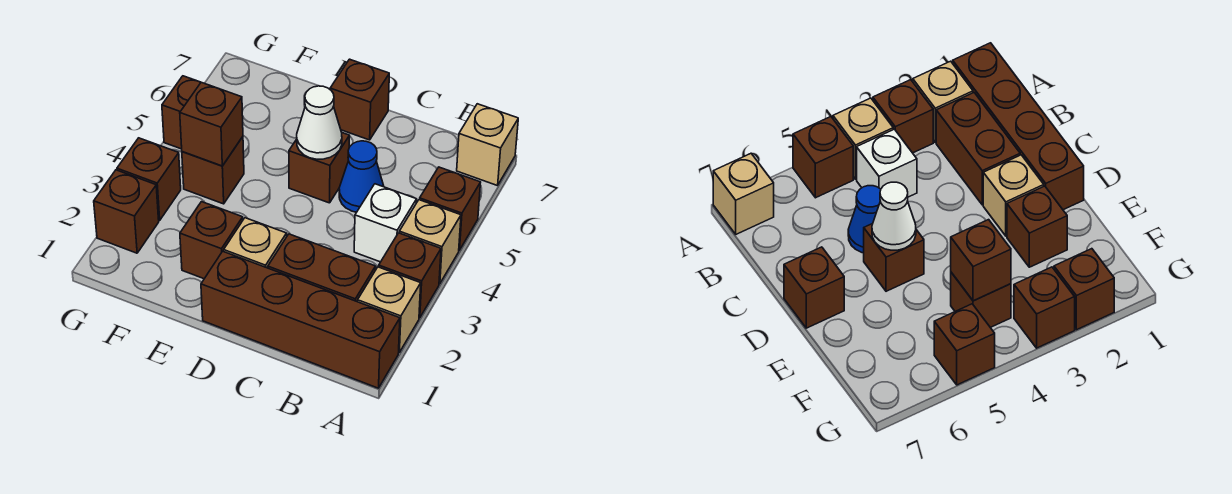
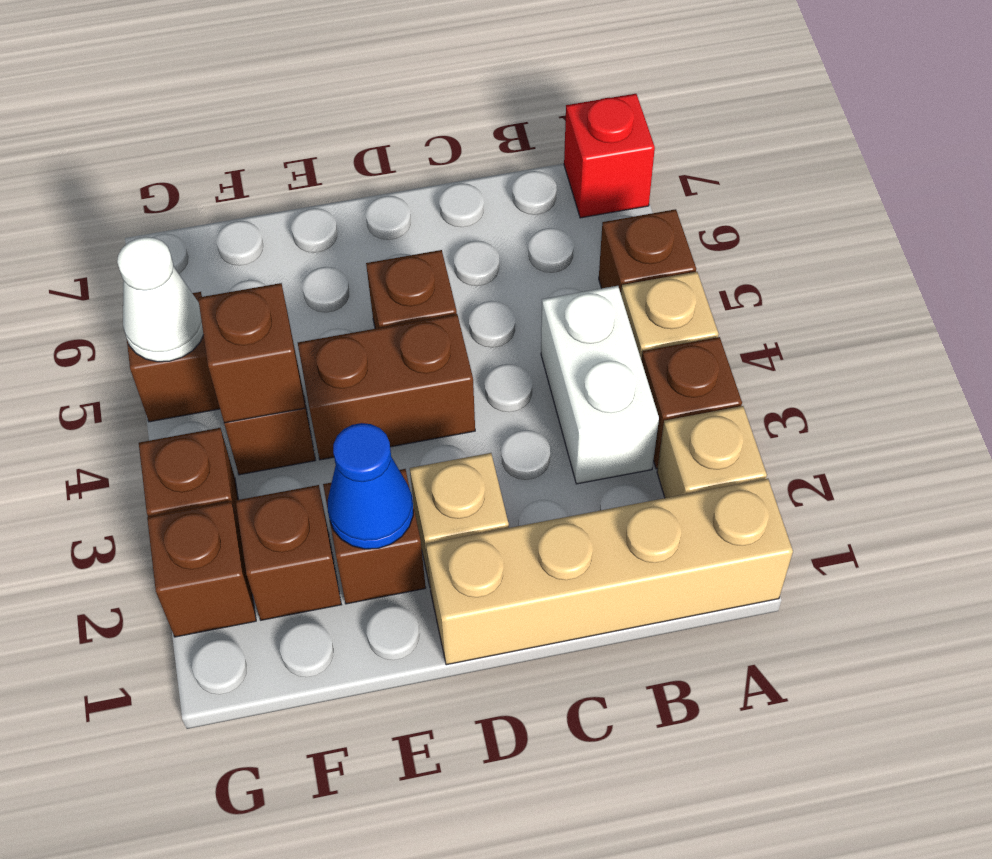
brown brick A1:D1 level 1 -> tan brick A1:D1 level 1
tan brick A7 level 1 -> red brick A7 level 1
brown brick B2:C2 level 1 -> brown brick D4:E4 level 1
white brick B4 level 1 -> white brick B3:B4 level 1
blue cone C5 level 1 -> blue cone E2 level 2
white cone D5 level 2 -> white cone G5 level 2
brown brick D7 level 1 -> brown brick F2 level 1

